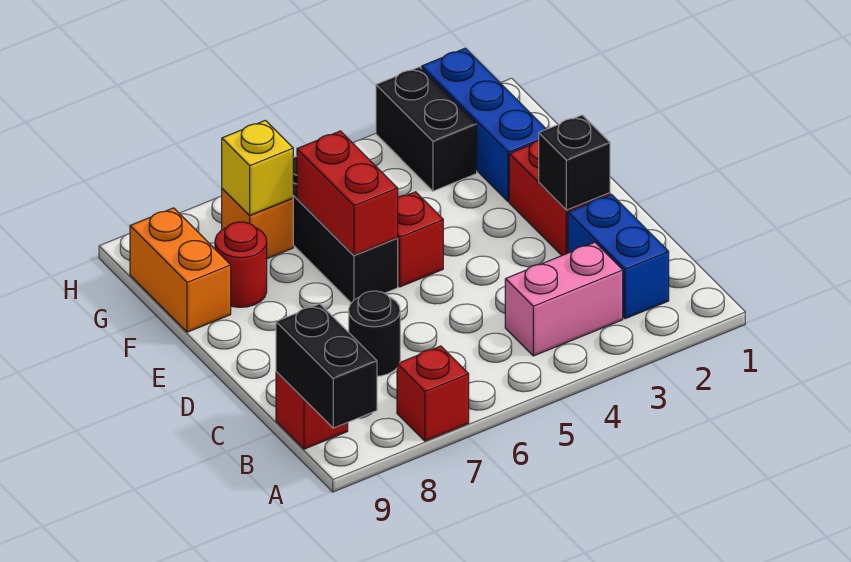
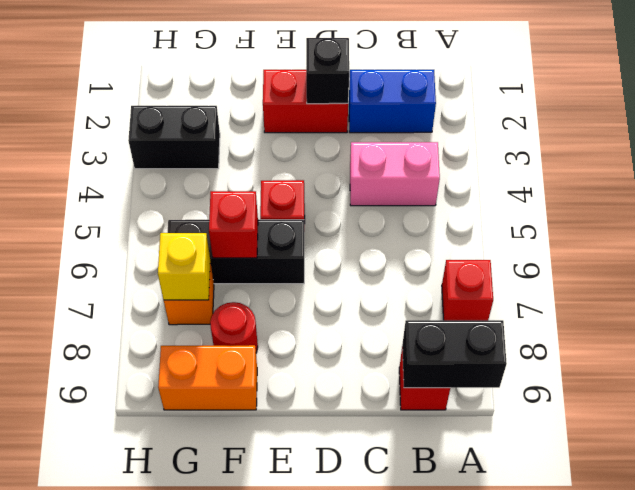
pink brick B3:B4 level 1 -> pink brick B4:C4 level 1
black round brick C7 level 1 -> none
red brick E6:F6 level 2 -> red brick F6 level 2
blue brick F2:H2 level 1 -> none

